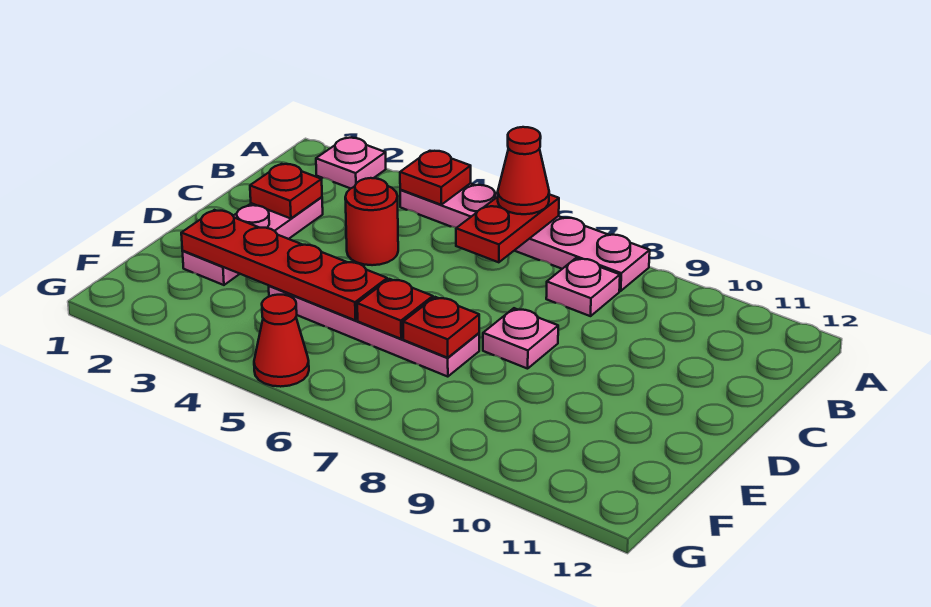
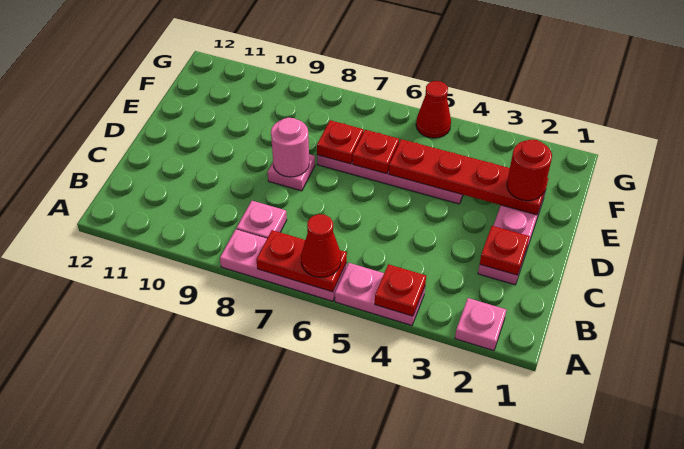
red plate A6:B6 level 2 -> red plate A6:A7 level 2
red round brick C4 level 1 -> red round brick E2 level 3
none -> pink round brick D8 level 2

